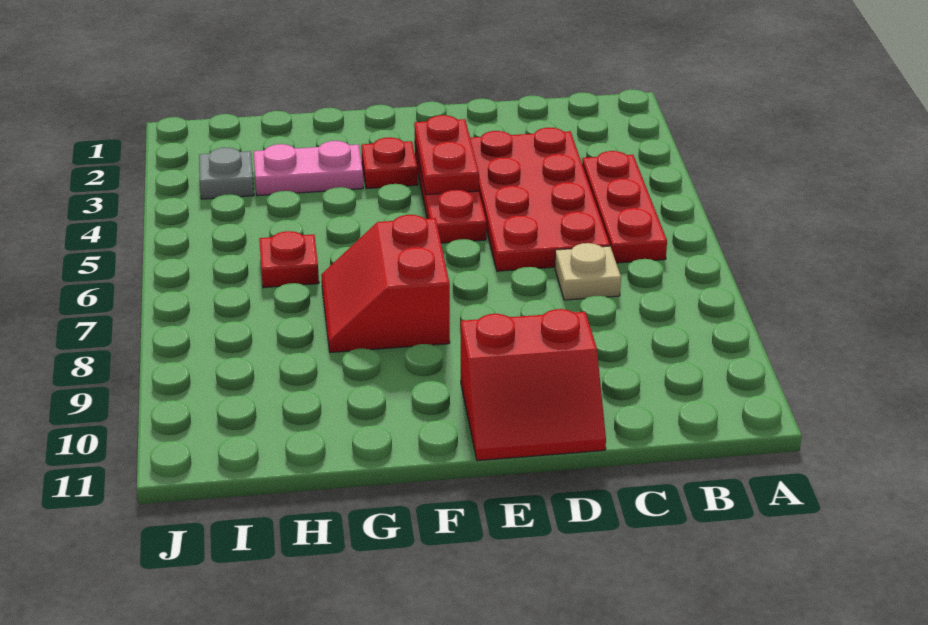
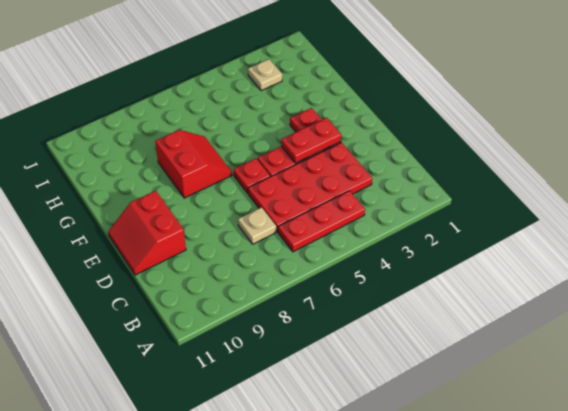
red slope F7:G8 level 1 top F -> red slope F7:G8 level 1 top 8
pink plate G3:H3 level 1 -> none
red plate H6 level 1 -> red plate E6 level 1
grey plate I3 level 1 -> tan plate I3 level 1

